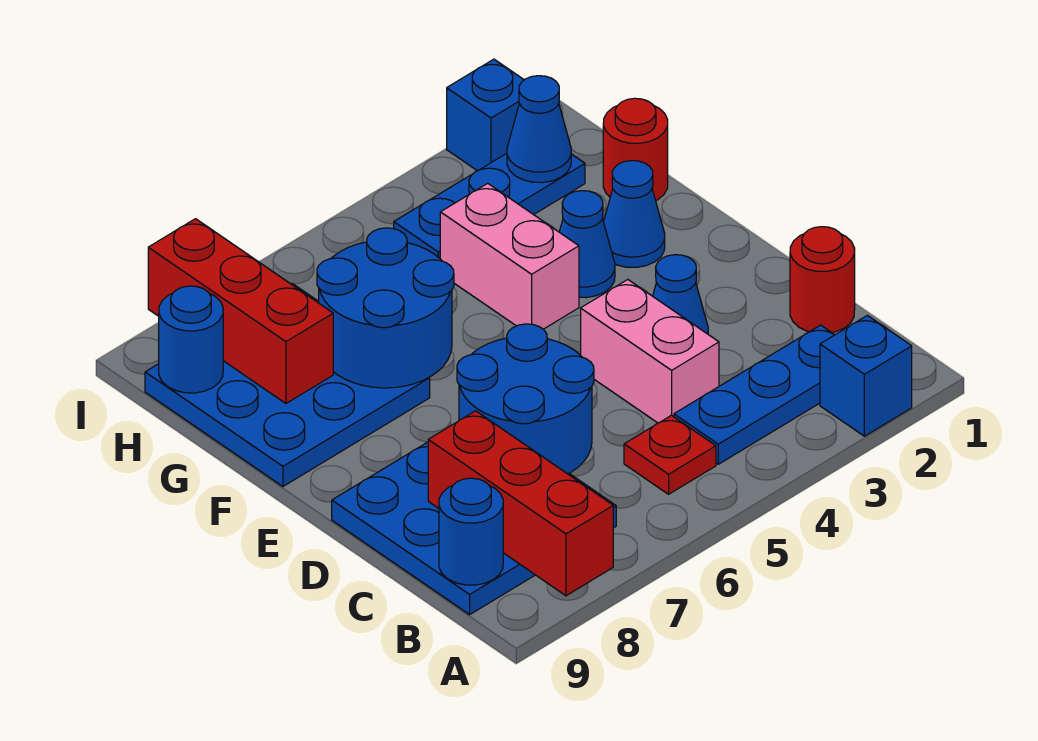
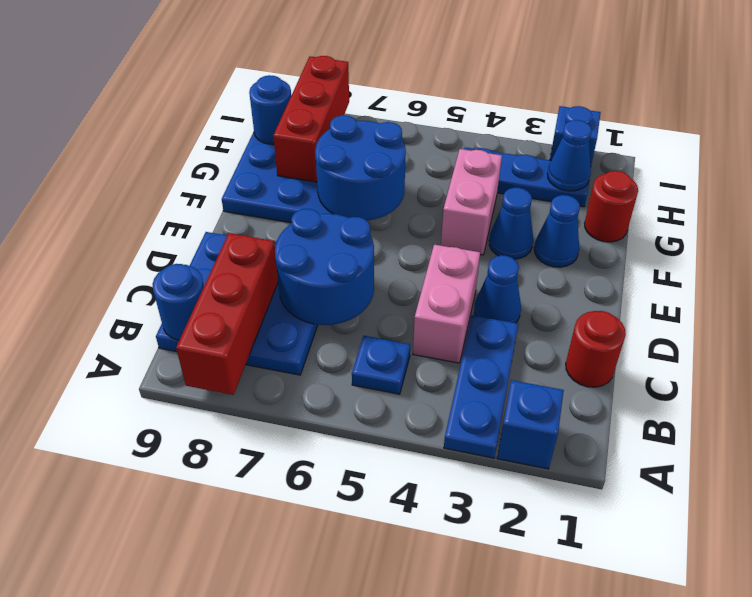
blue plate B2:B4 level 1 -> blue plate A3:C3 level 1
red plate B5 level 1 -> blue plate B5 level 1

